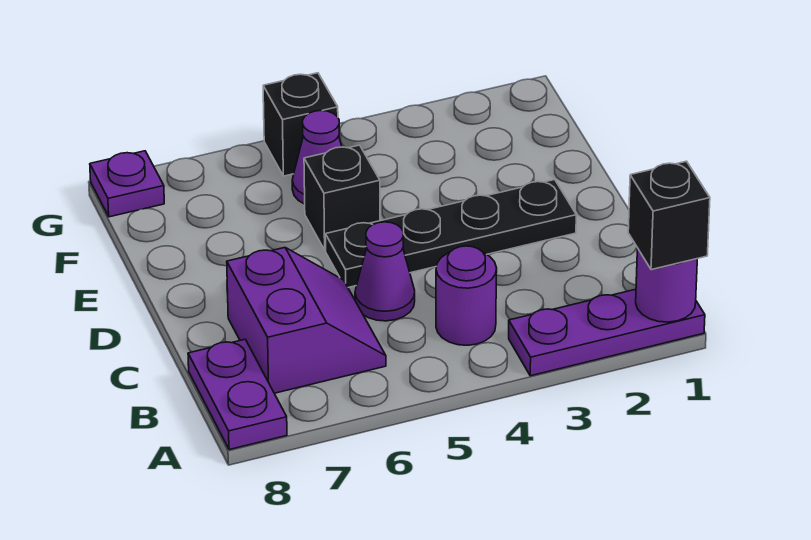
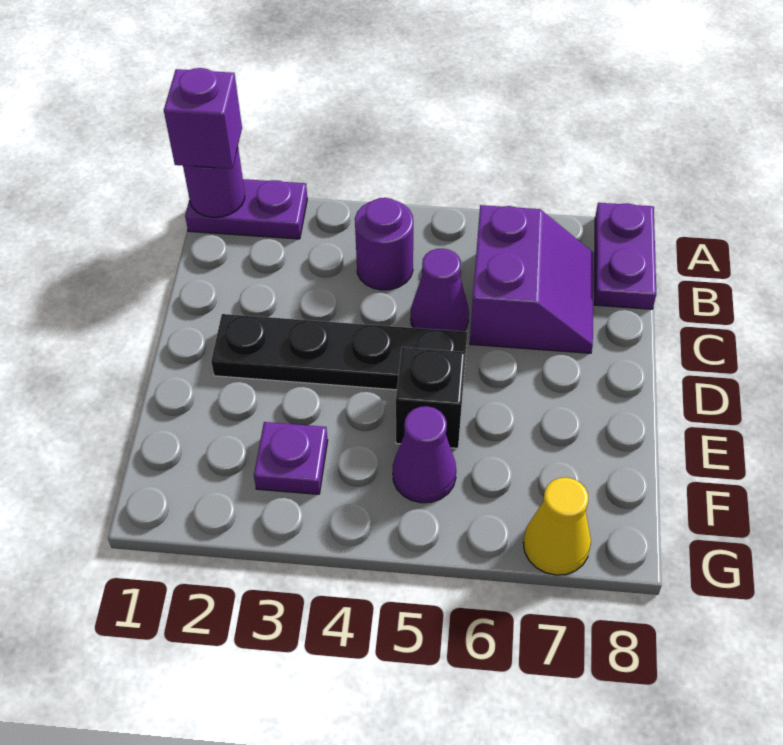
purple plate A1:A3 level 1 -> purple plate A1:A2 level 1
black brick A1 level 3 -> purple brick A1 level 3
purple slope B6:C7 level 1 top 7 -> purple slope B6:C7 level 1 top 6
black brick G5 level 1 -> none
none -> yellow cone G7 level 1
purple plate G8 level 1 -> purple plate F3 level 1

